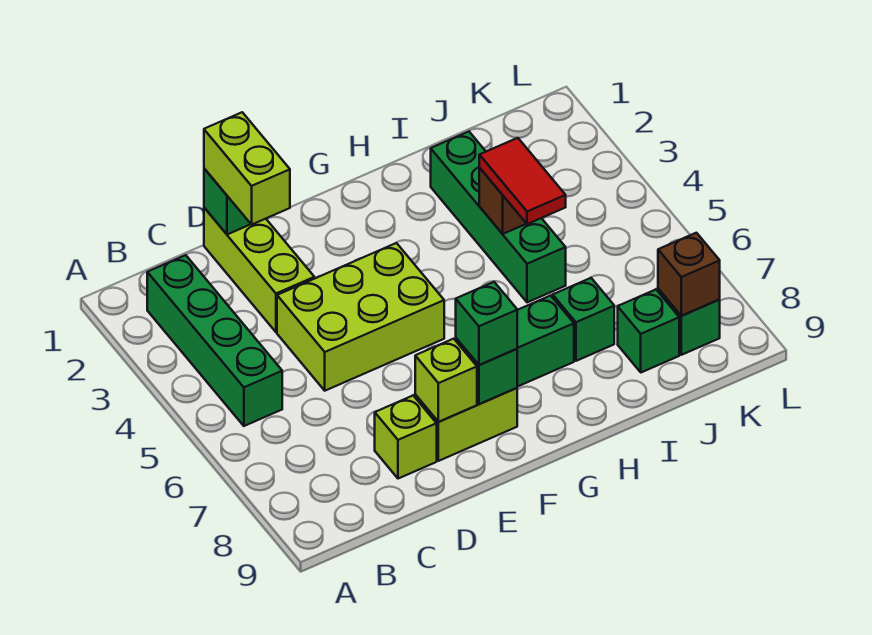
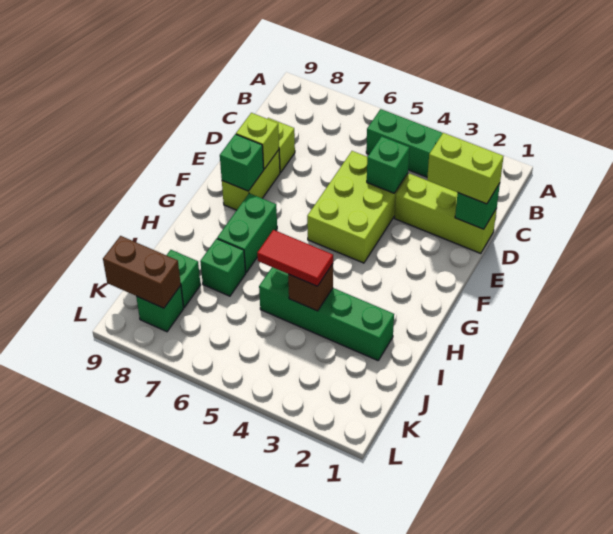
green brick F8 level 3 -> green brick D4 level 2
brown brick K8 level 2 -> brown brick K8:K9 level 2

